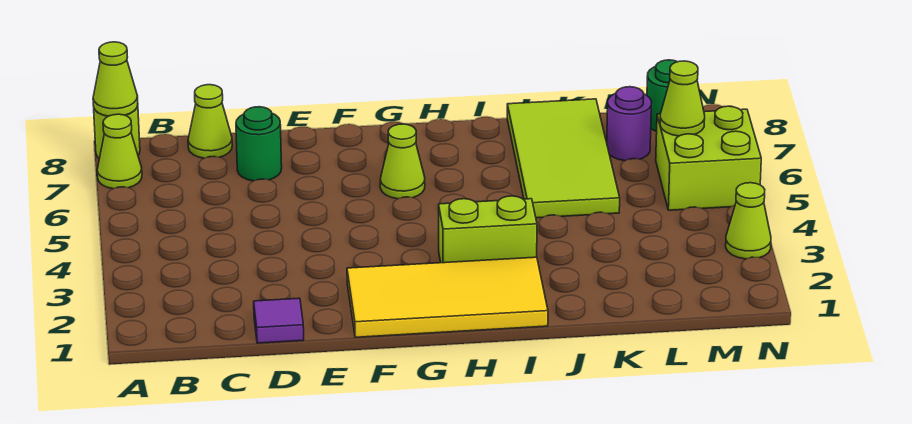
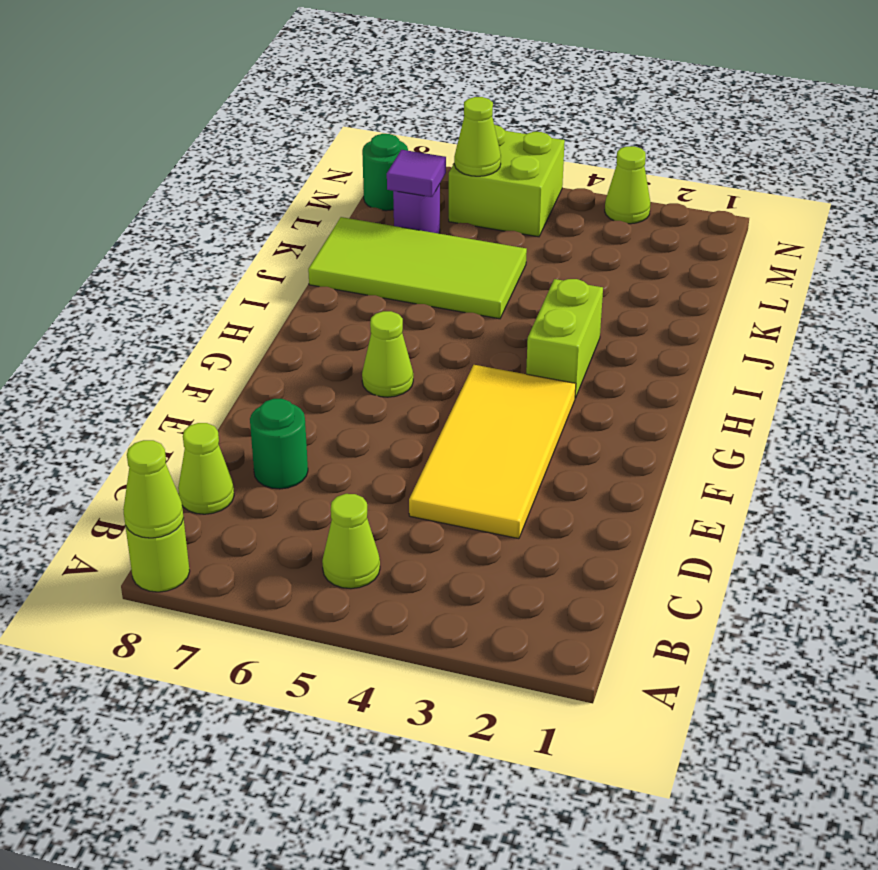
lime cone A7 level 1 -> lime cone B5 level 1
purple tile D1 level 1 -> purple tile L7 level 2
yellow tile F1:I2 level 1 -> yellow tile D3:G4 level 1

